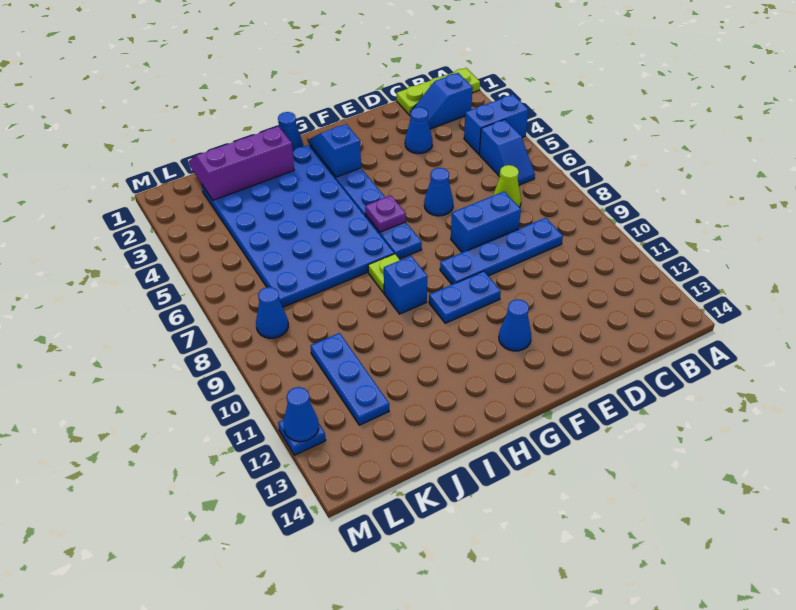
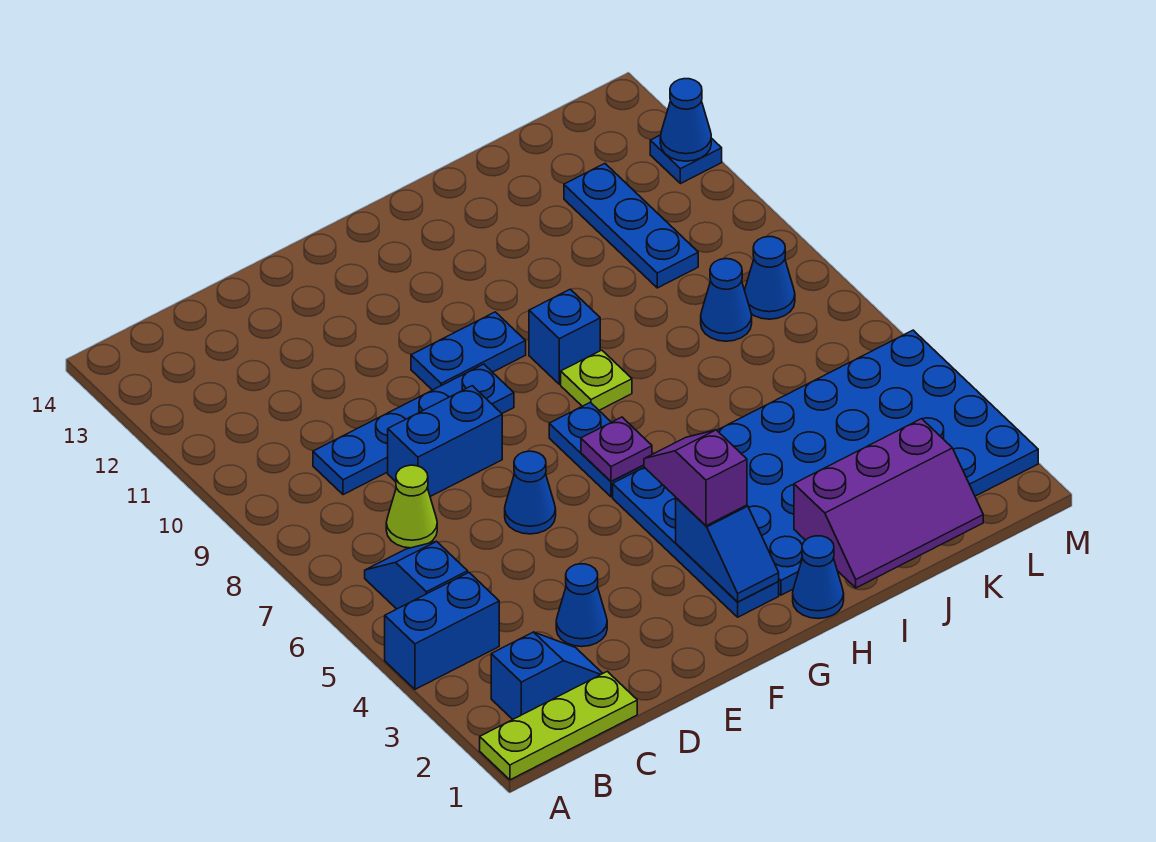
blue cone F12 level 1 -> blue cone K8 level 1
none -> purple slope G3:G4 level 3 top 3
blue plate H2:K7 level 1 -> blue plate H2:M5 level 1

